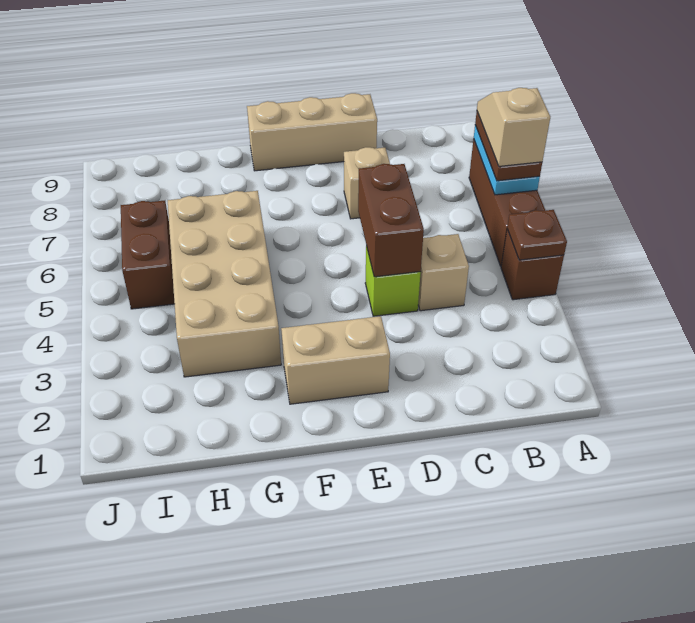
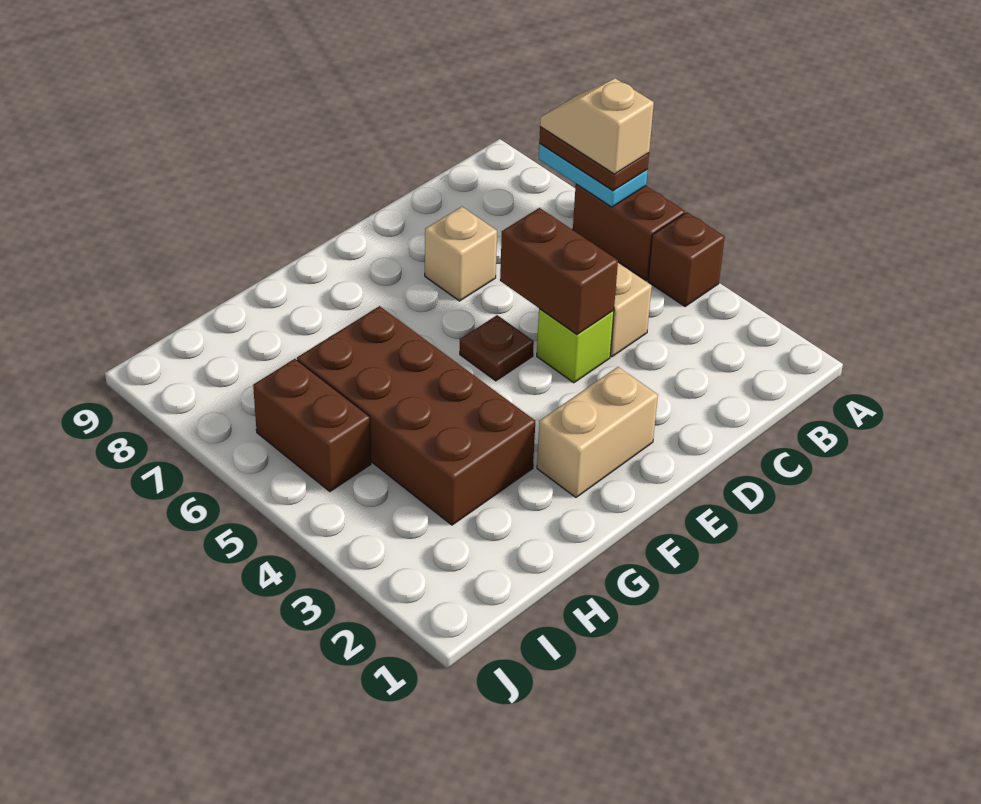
brown plate A4 level 2 -> brown plate E5 level 1
brown brick A5:A7 level 1 -> brown brick A5:A6 level 1
tan brick D9:F9 level 1 -> none
tan brick G3:H6 level 1 -> brown brick G3:H6 level 1

